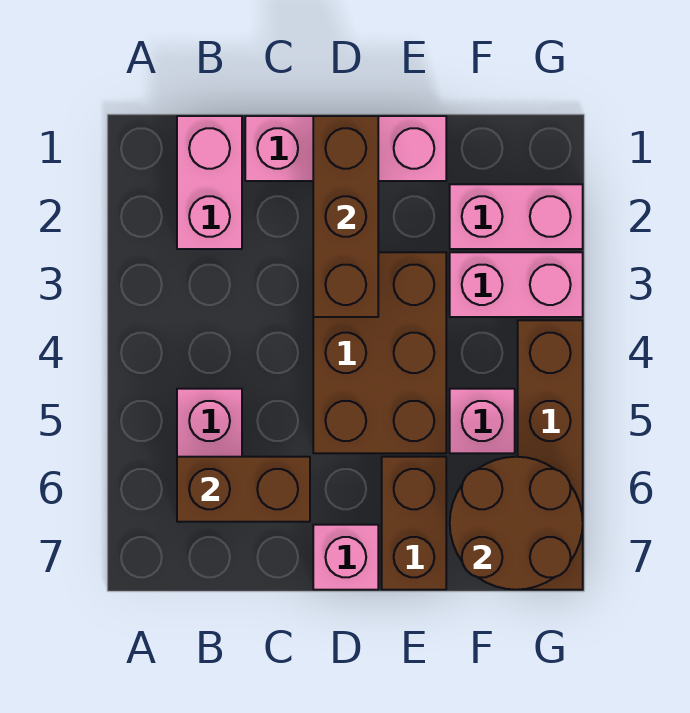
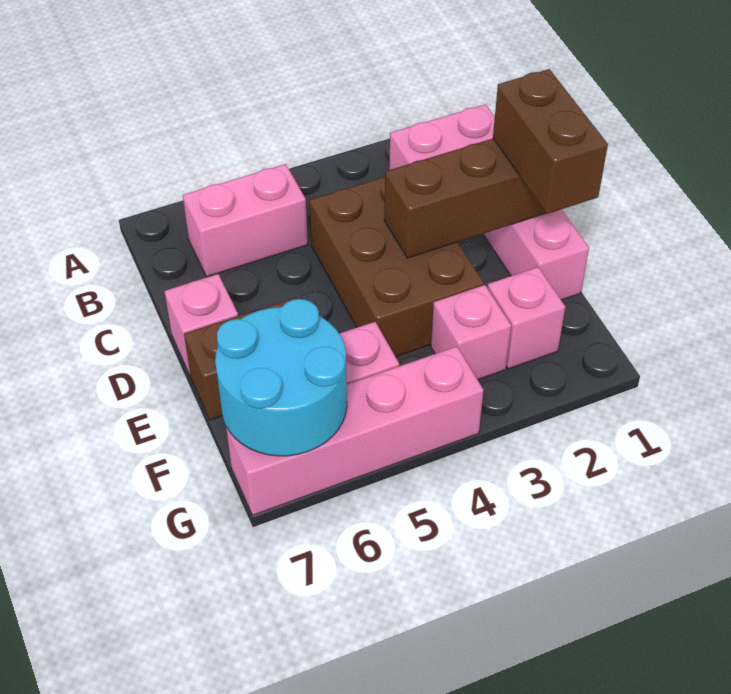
brown brick B6:C6 level 2 -> brown brick D1:E1 level 3
brown brick D3:E5 level 1 -> brown brick C3:E4 level 1
pink brick F2:G2 level 1 -> pink brick F2 level 1
pink brick F3:G3 level 1 -> pink brick F3 level 1
brown round brick F6:G7 level 2 -> cyan round brick F6:G7 level 2
brown brick G4:G7 level 1 -> pink brick G4:G7 level 1

